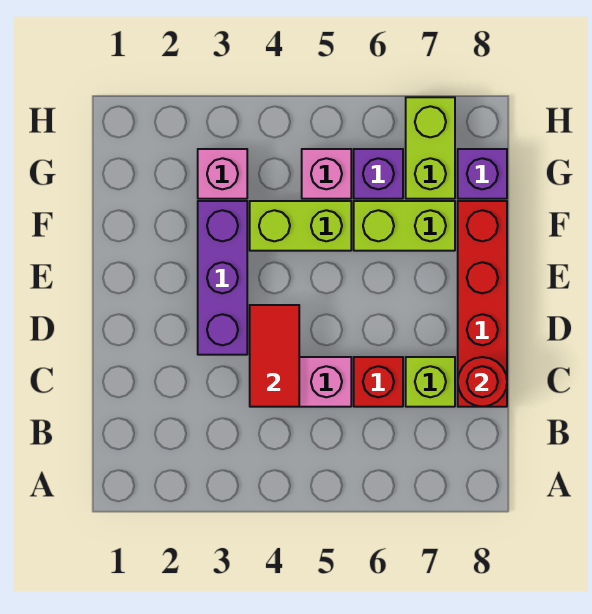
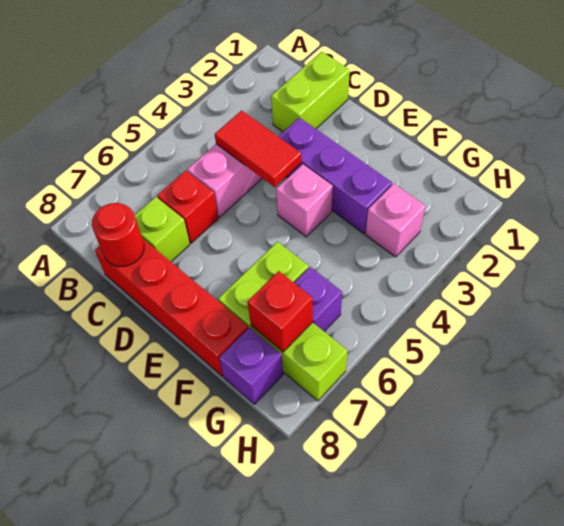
lime brick F4:F5 level 1 -> lime brick C1:C2 level 1
pink brick G5 level 1 -> pink brick E4 level 1
none -> red brick G7 level 2

